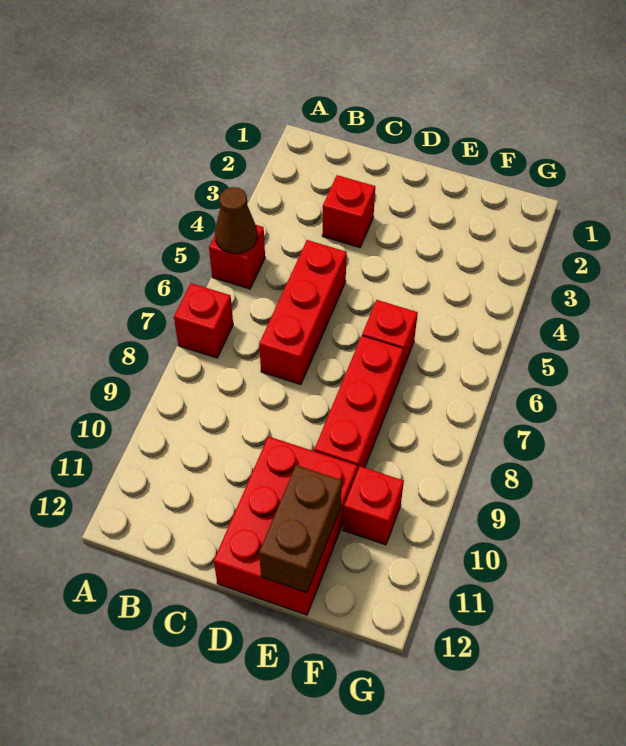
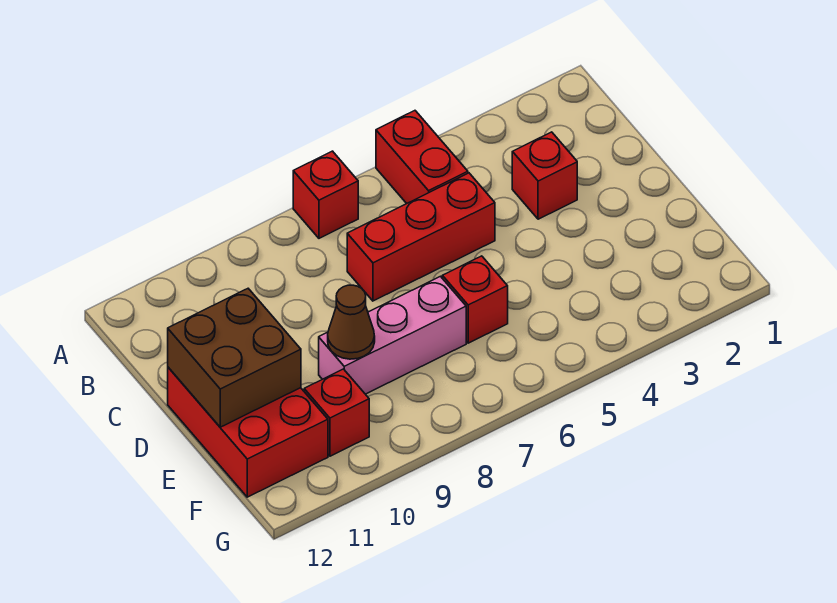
red brick A5 level 1 -> red brick A5:B5 level 1
brown cone A5 level 2 -> brown cone E9 level 2
red brick D10:E12 level 1 -> red brick D11:F12 level 1
red brick E7:E9 level 1 -> pink brick E7:E9 level 1
brown brick E11:E12 level 2 -> brown brick D11:E12 level 2

